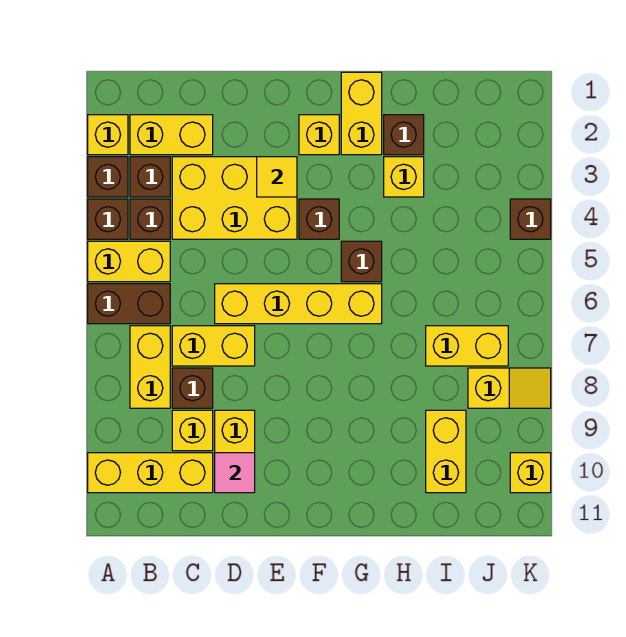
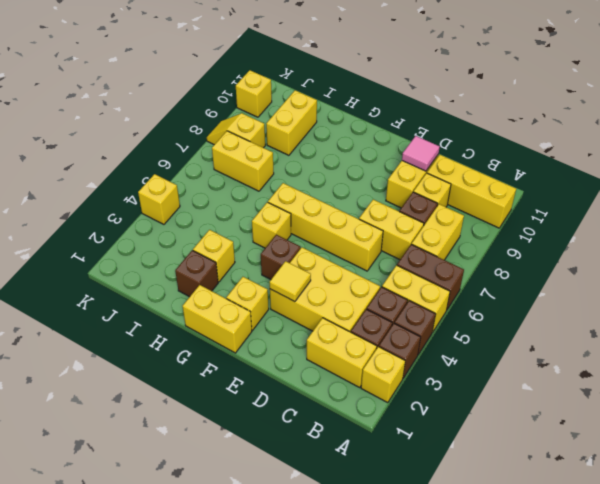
yellow brick G1:G2 level 1 -> yellow brick F1:G1 level 1
brown brick G5 level 1 -> yellow brick G5 level 1
brown brick K4 level 1 -> yellow brick K4 level 1

